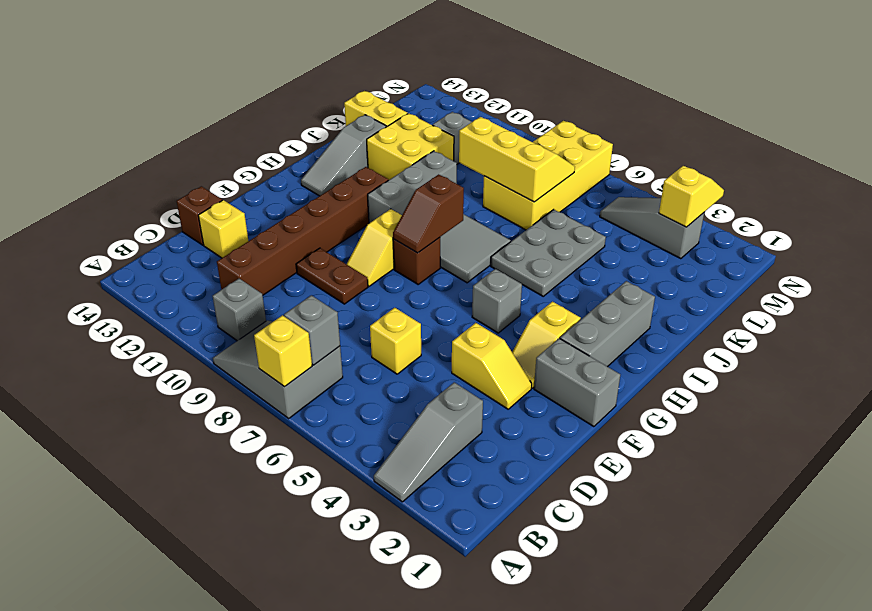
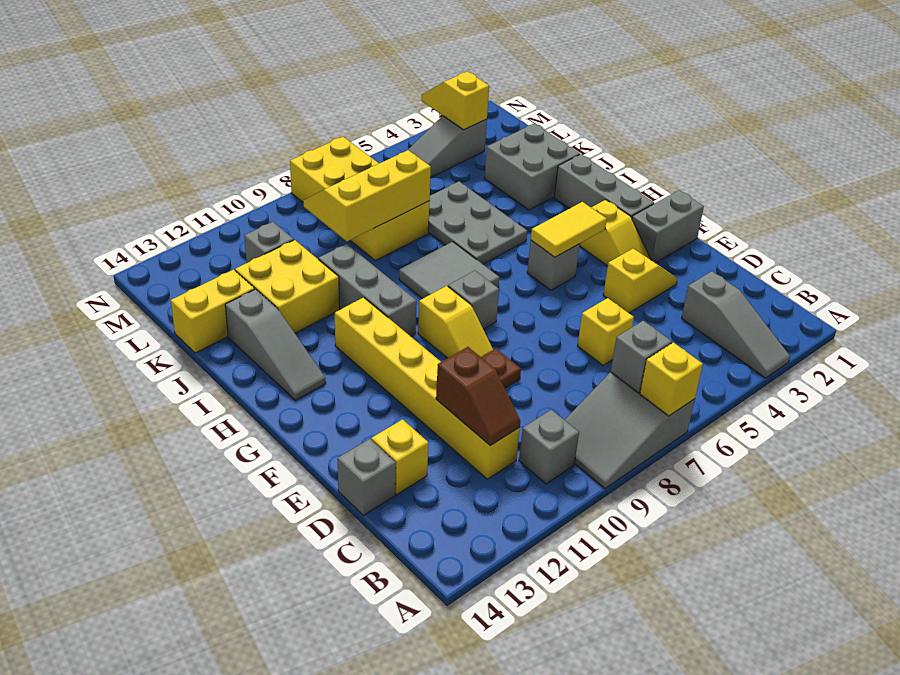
brown brick C11:H11 level 1 -> yellow brick C11:H11 level 1
brown brick D14 level 1 -> grey brick D14 level 1
none -> yellow tile G4:G5 level 2
brown brick G8 level 1 -> grey brick G8 level 1
brown slope G8:H8 level 2 top H -> brown slope C11:D11 level 2 top D
none -> grey brick J2:K3 level 1

